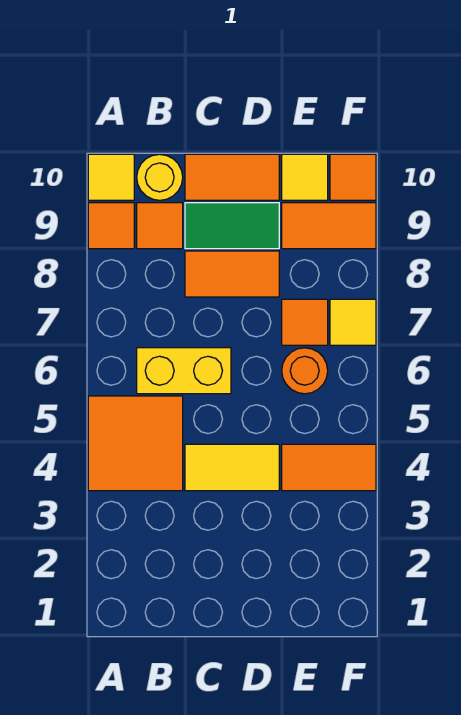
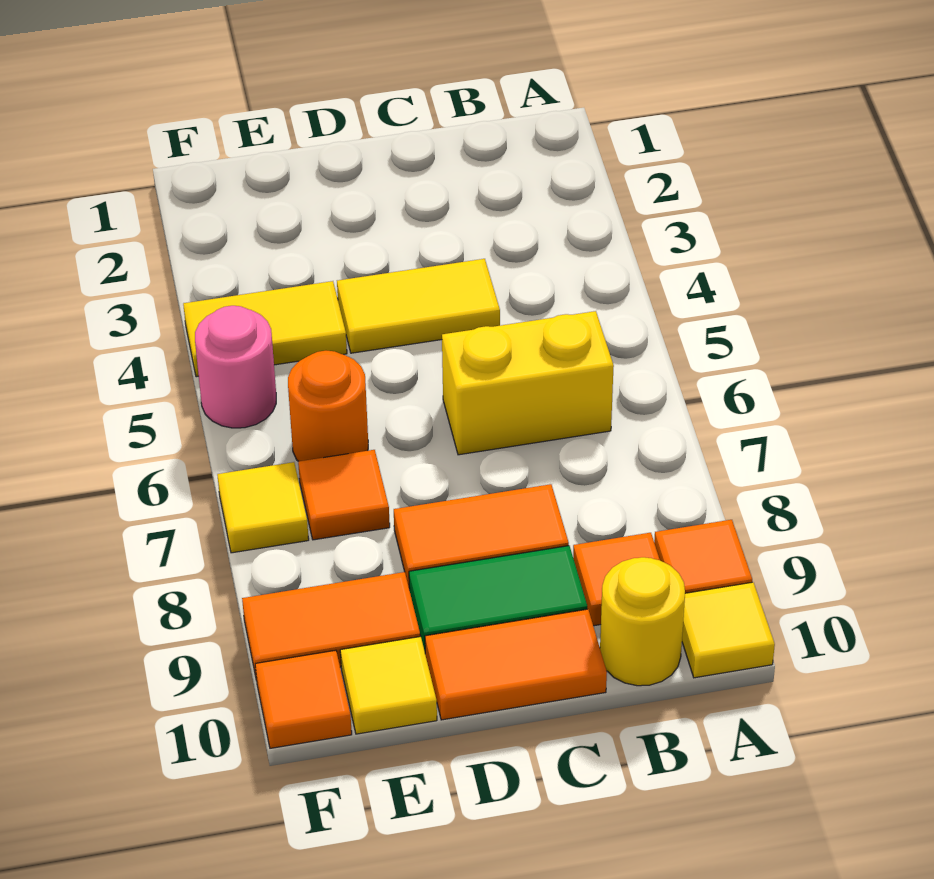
orange tile A4:B5 level 1 -> none
orange tile E4:F4 level 1 -> yellow tile E4:F4 level 1
none -> pink round brick F5 level 1

